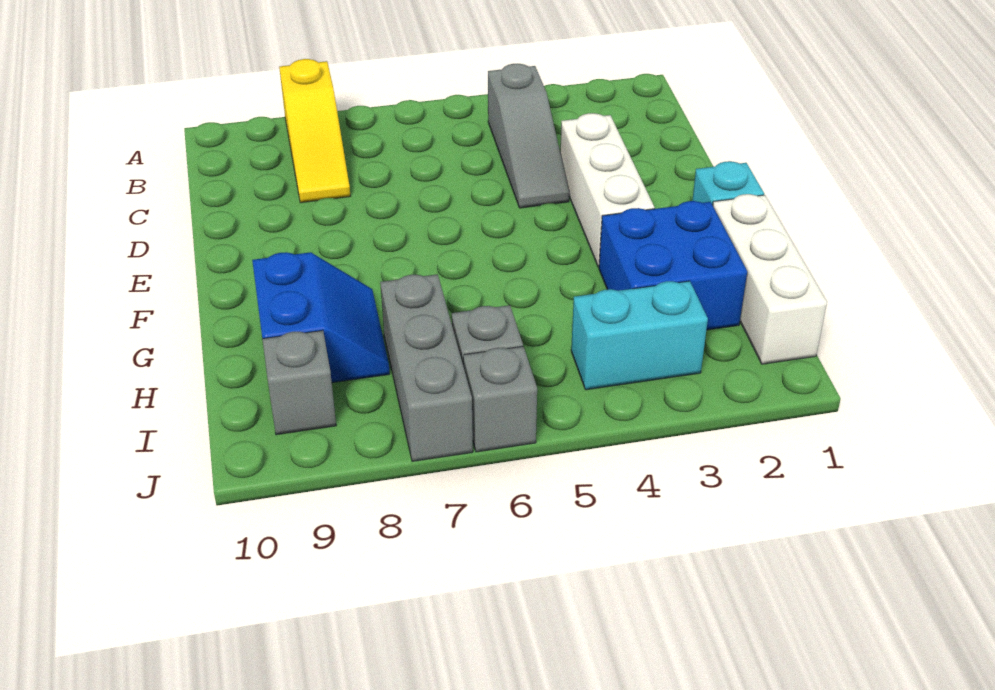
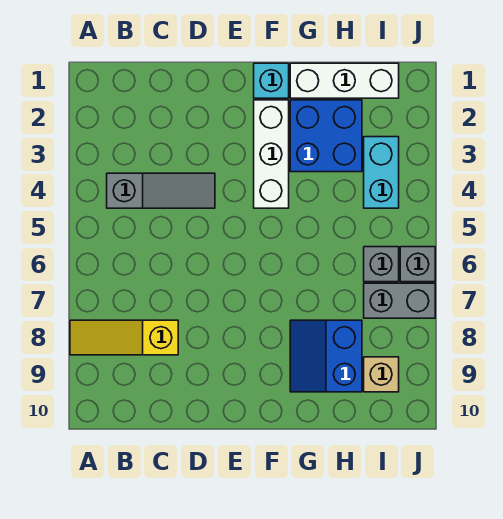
yellow slope A8:C8 level 1 top A -> yellow slope A8:C8 level 1 top C
white brick D3:F3 level 1 -> white brick F2:F4 level 1
blue slope G8:H9 level 1 top 9 -> blue slope G8:H9 level 1 top H
grey brick H7:J7 level 1 -> grey brick I7:J7 level 1
grey brick I9 level 1 -> tan brick I9 level 1

